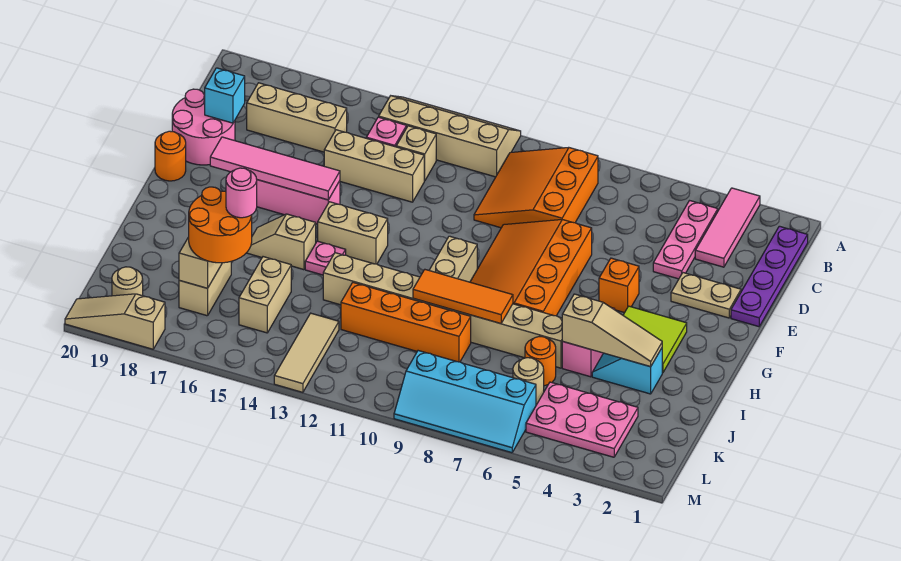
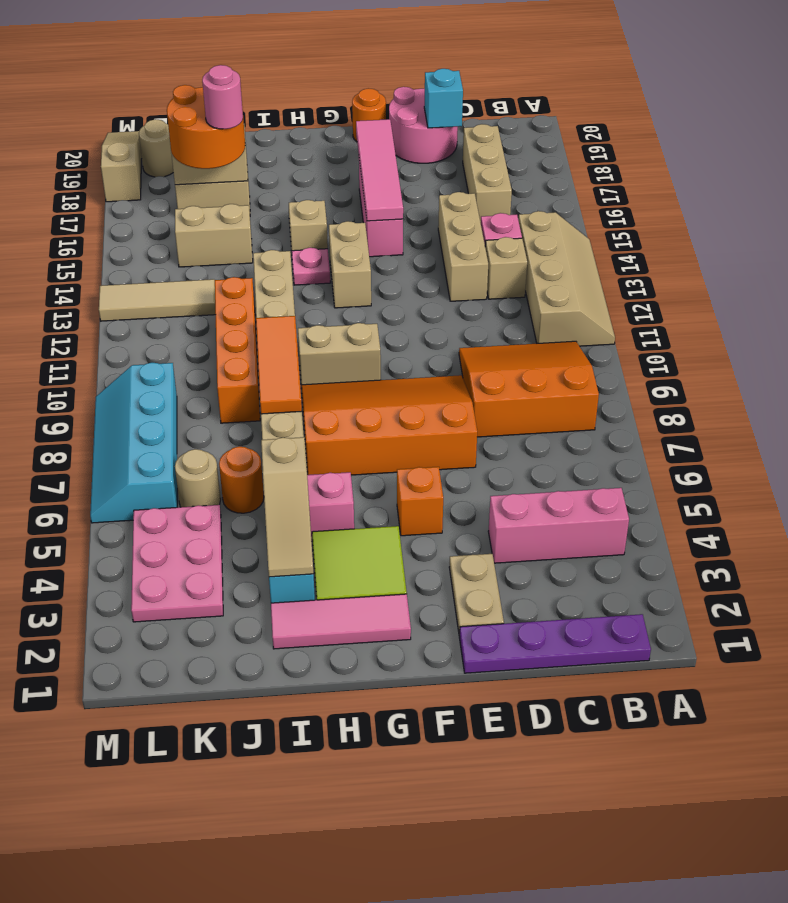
pink tile A3:C3 level 1 -> pink tile G2:I2 level 1
pink plate B4:D4 level 1 -> pink brick B4:D4 level 1

